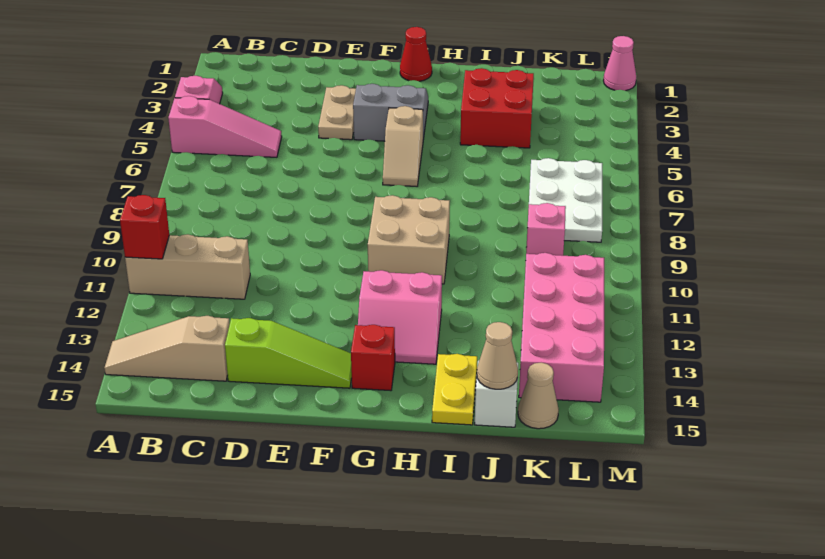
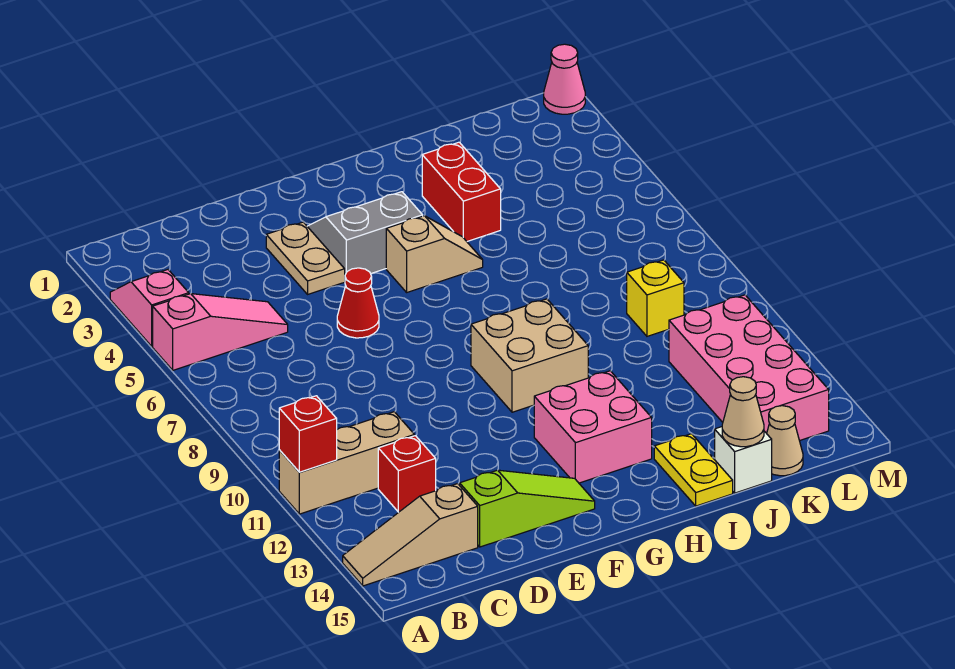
red cone G1 level 1 -> red cone E6 level 1
tan slope G5:G6 level 1 top 5 -> tan slope G5:H5 level 1 top G
pink slope G12:H13 level 1 top 12 -> pink brick G12:H13 level 1
red brick G14 level 1 -> red brick C12 level 1
red brick I3:J4 level 1 -> red brick I3:I4 level 1
white plate K6:L8 level 1 -> none
pink brick K9 level 1 -> yellow brick K9 level 1

